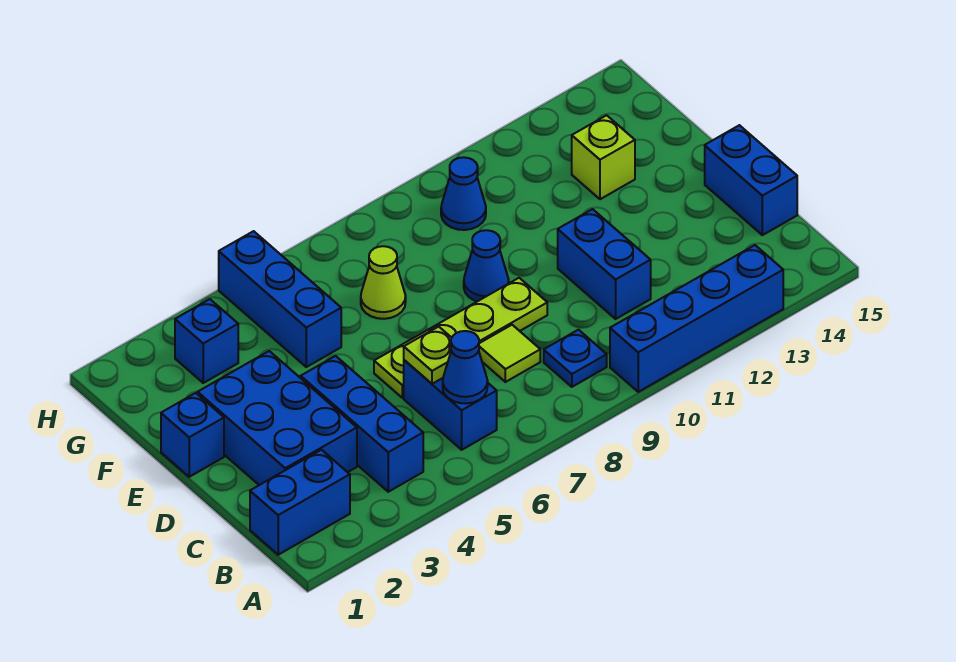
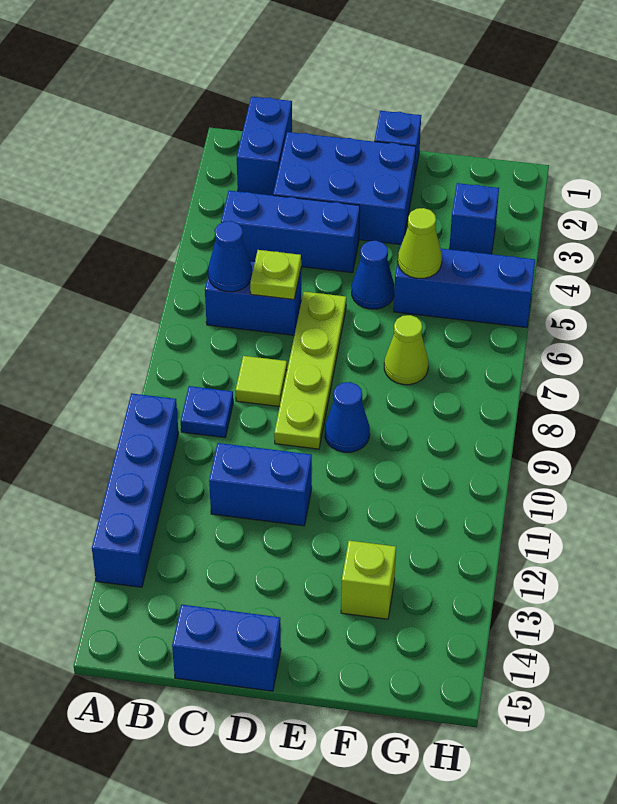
none -> lime cone F5 level 2
blue cone G10 level 1 -> blue cone E5 level 1

